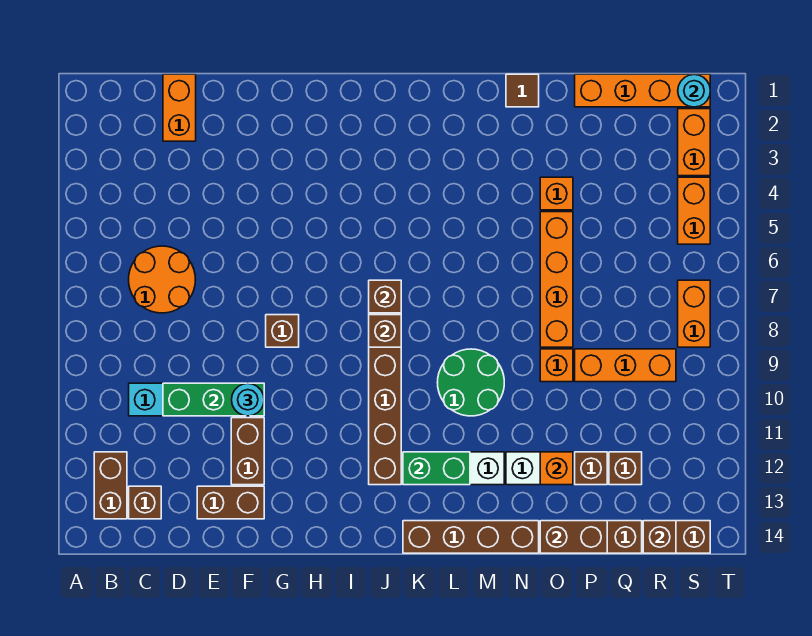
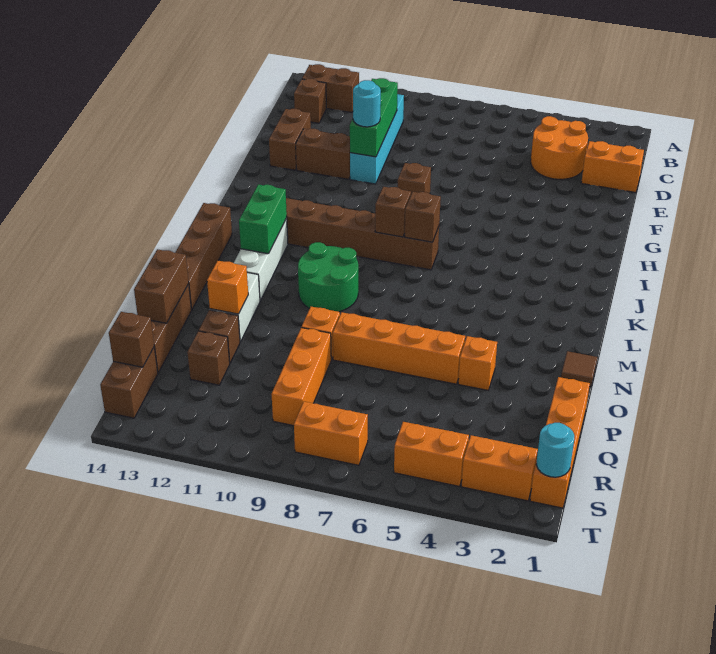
orange round brick C6:D7 level 1 -> orange round brick C3:D4 level 1

